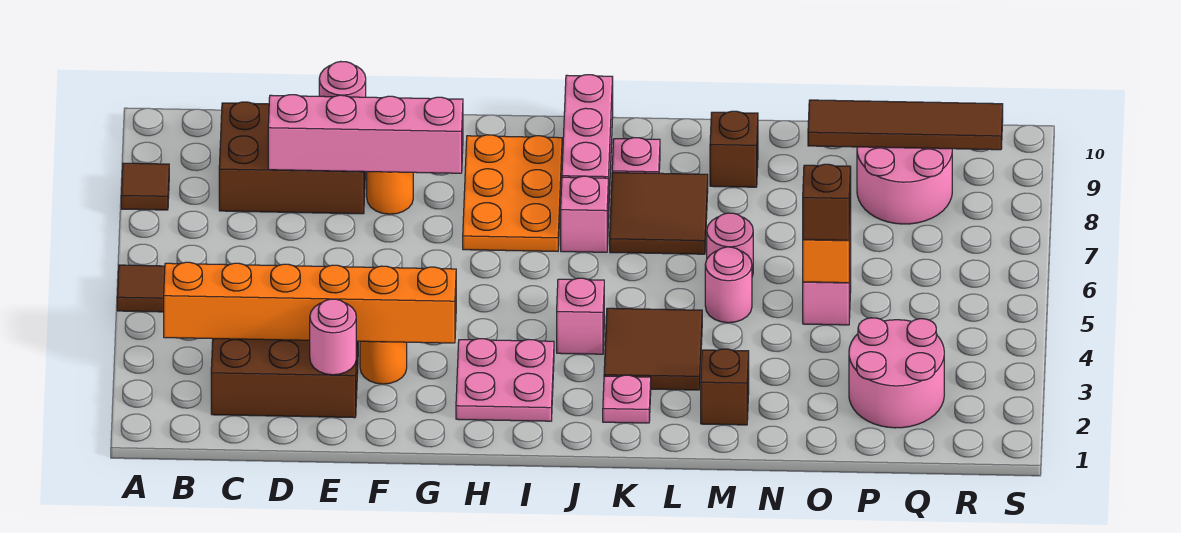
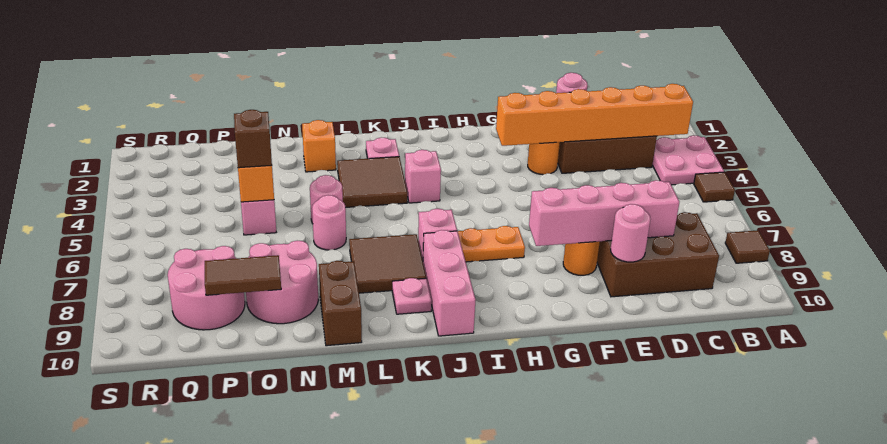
pink plate H2:I3 level 1 -> pink plate A3:B4 level 1
orange plate H7:I9 level 1 -> orange plate H7:I7 level 1
brown brick M2 level 1 -> orange brick M2 level 1
brown brick M9 level 1 -> brown brick M9:M10 level 1
brown tile O9:R9 level 2 -> brown tile O9:P9 level 2
pink round brick P2:Q3 level 1 -> pink round brick N8:O9 level 1

